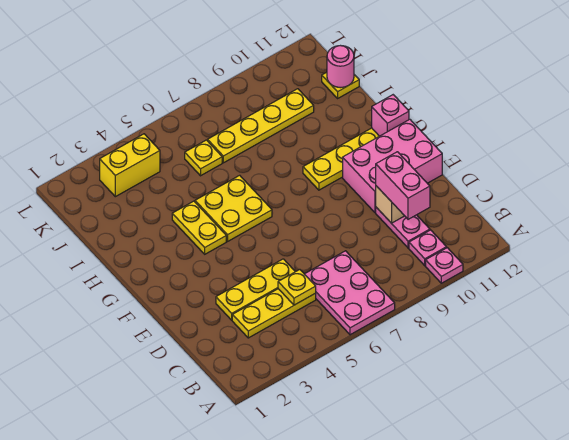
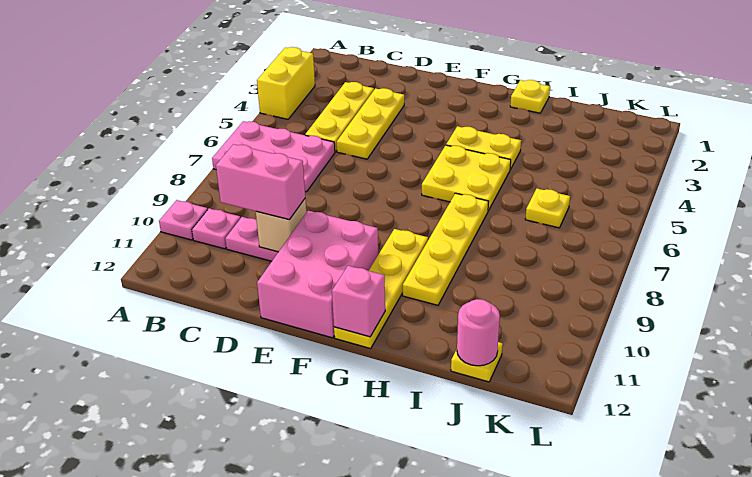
yellow plate C5 level 2 -> yellow plate H1 level 1
yellow plate J7:J10 level 1 -> yellow plate H7:H10 level 1
yellow brick K3:K4 level 1 -> yellow brick A3:A4 level 1

